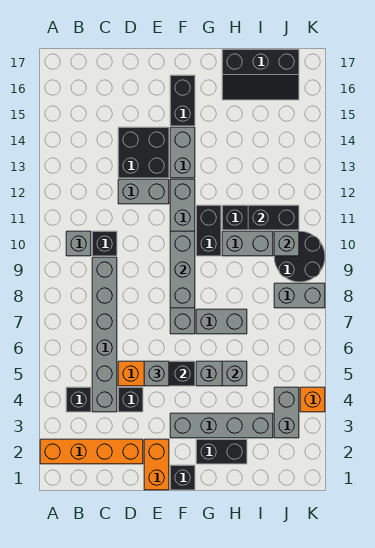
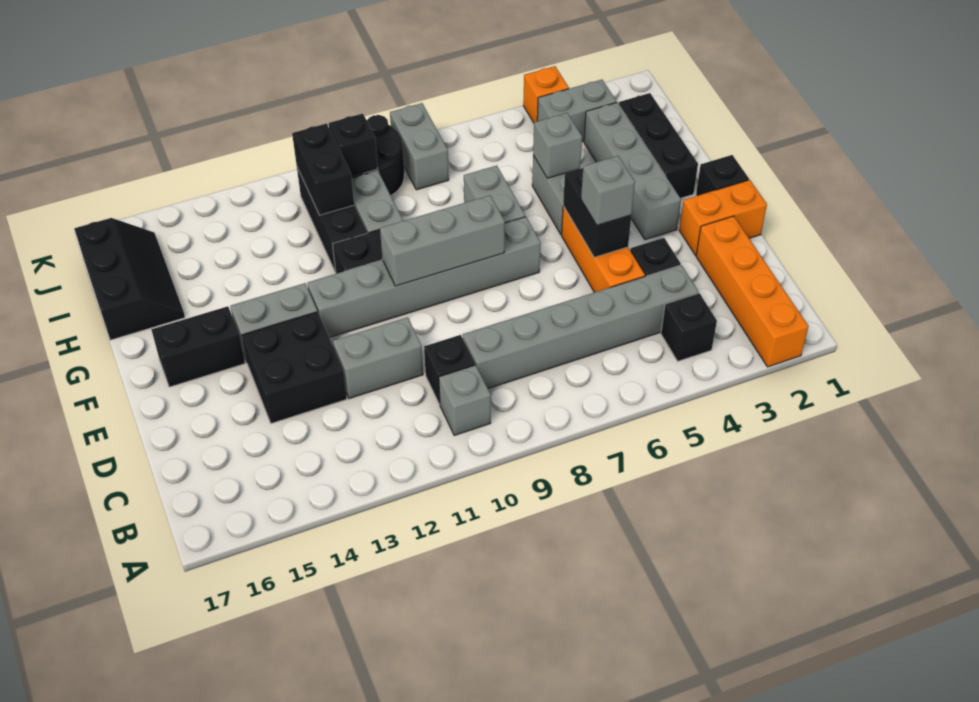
grey brick D12:E12 level 1 -> grey brick D11:D12 level 1
black brick G2:H2 level 1 -> black brick G2:I2 level 1
grey brick J10 level 2 -> black brick J10 level 2

